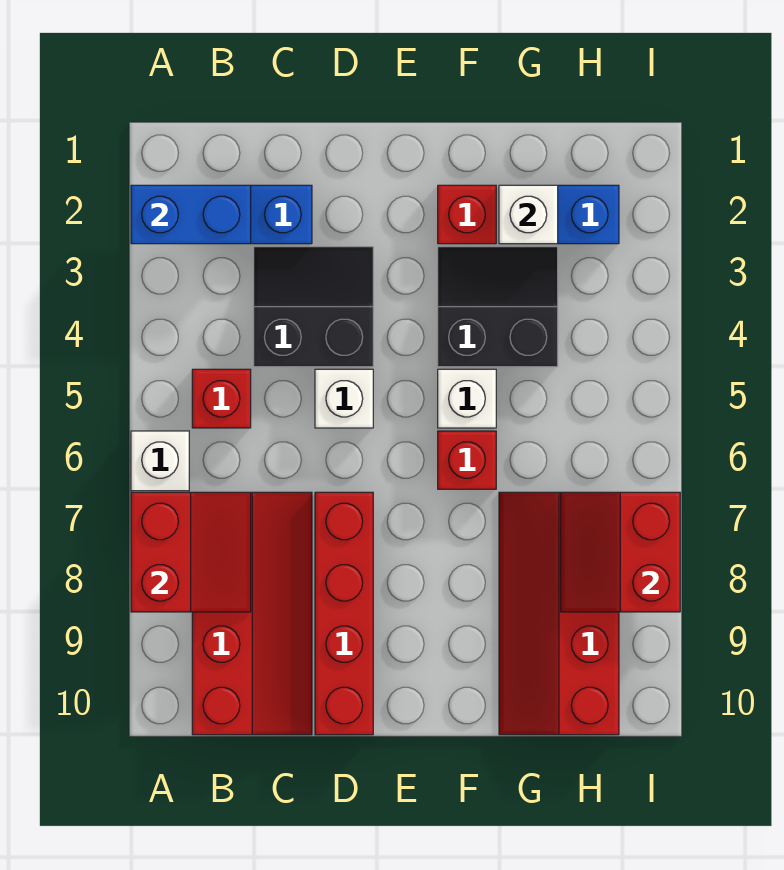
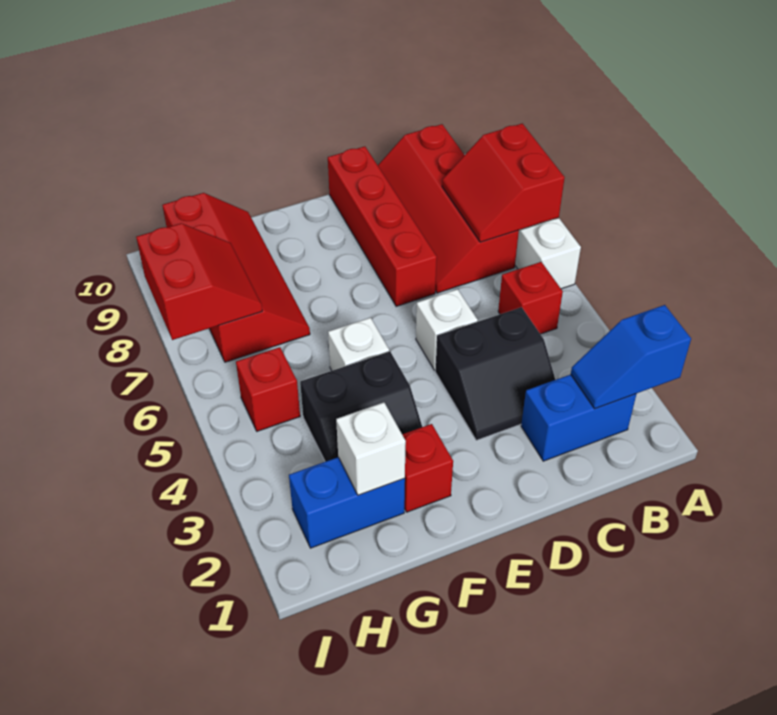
blue brick A2:B2 level 2 -> blue slope A2:B2 level 2 top A
red brick F6 level 1 -> red brick H5 level 1

